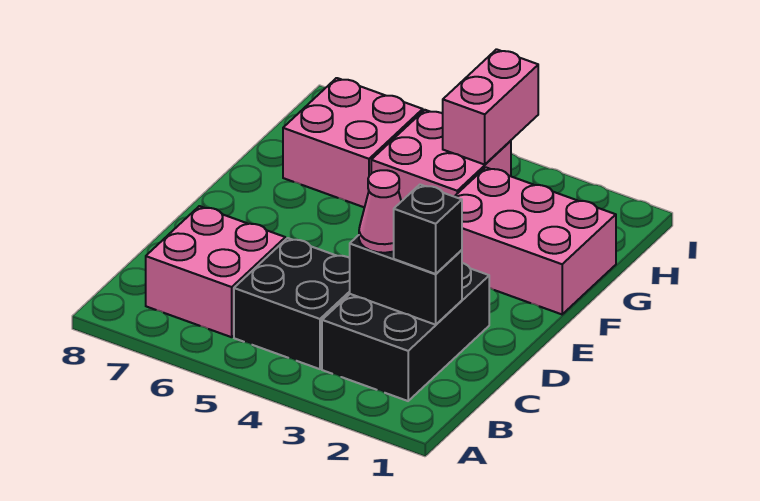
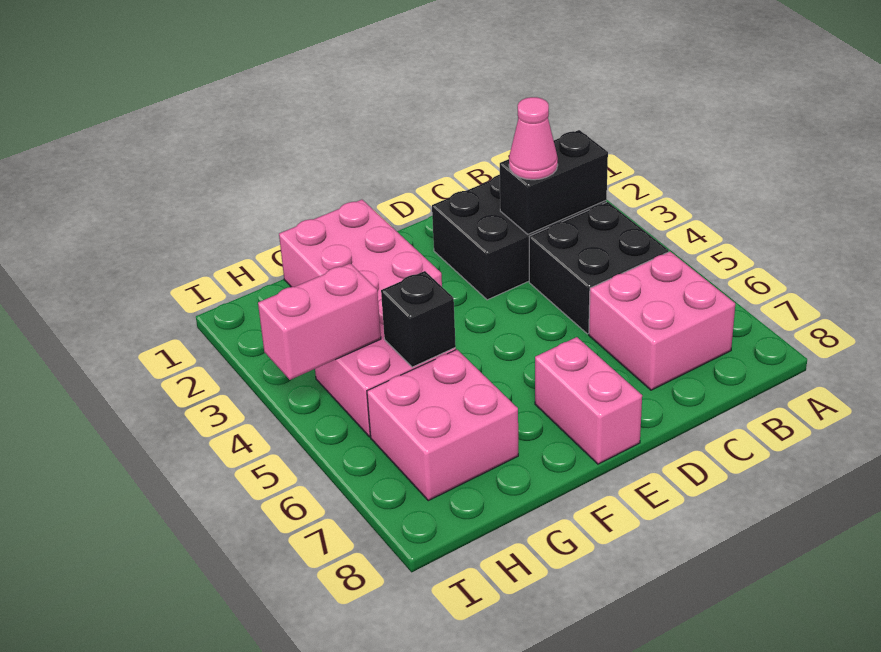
black brick C2:C3 level 2 -> black brick B3:C3 level 2
black brick C2 level 3 -> black brick G5 level 2
none -> pink brick E7:E8 level 1

